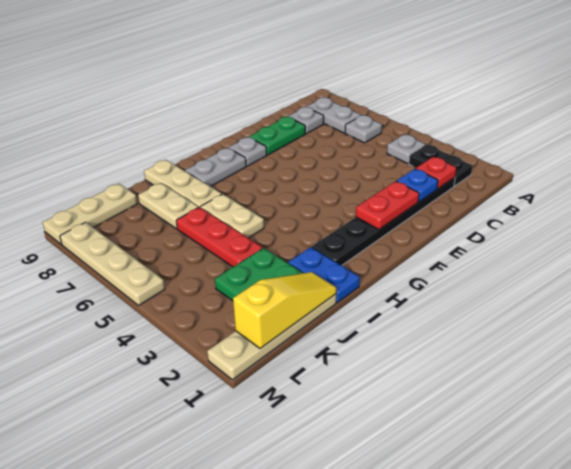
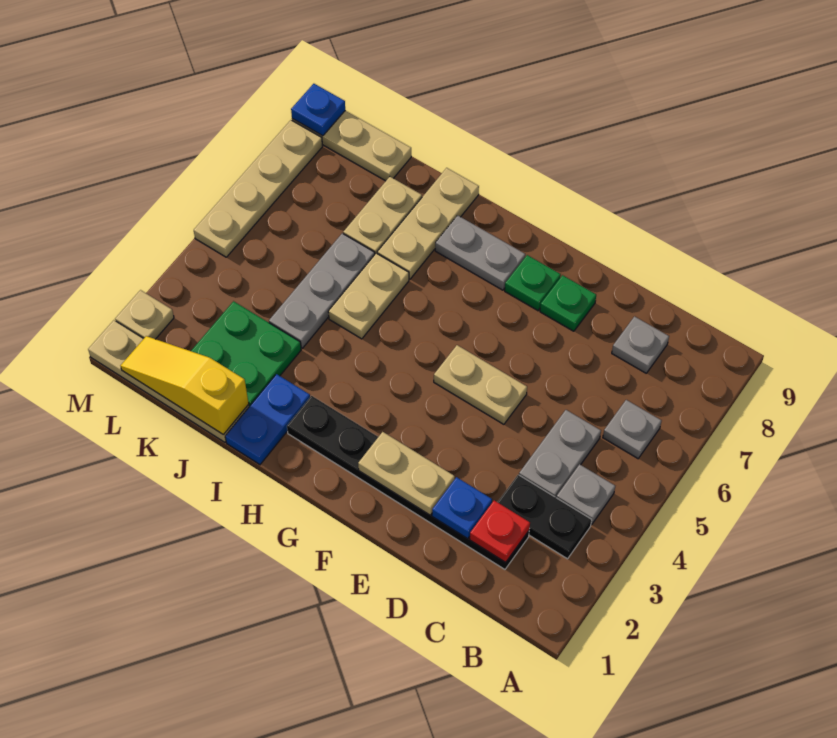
black plate B2:B3 level 1 -> black plate B3:C3 level 1
grey plate B7:B8 level 1 -> grey plate C4:C5 level 1
green plate D8:E8 level 1 -> green plate E8 level 1
red plate E2:F2 level 2 -> tan plate E2:F2 level 2
none -> tan plate E5:F5 level 1
grey plate F8 level 1 -> green plate F8 level 1
yellow slope J1:L1 level 2 top L -> yellow slope J1:L1 level 2 top J
red plate J4:J6 level 1 -> grey plate J4:J6 level 1
none -> tan plate M2 level 1
none -> blue plate M9 level 2

